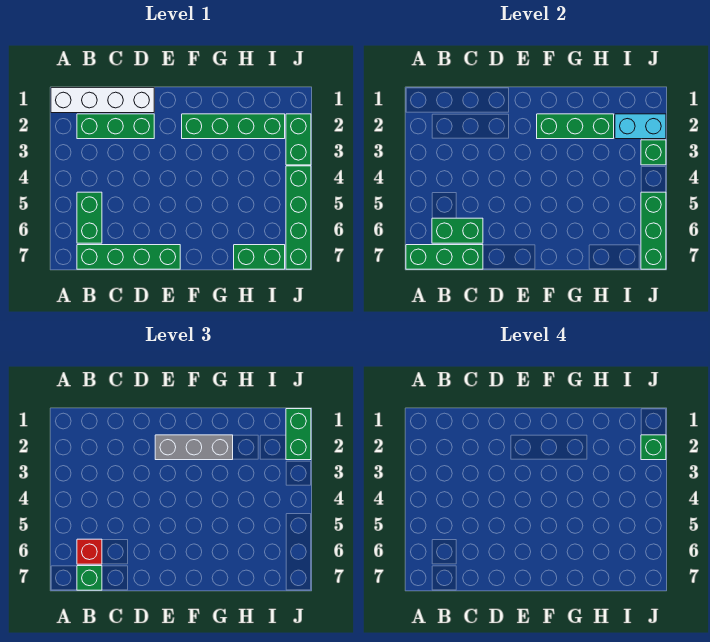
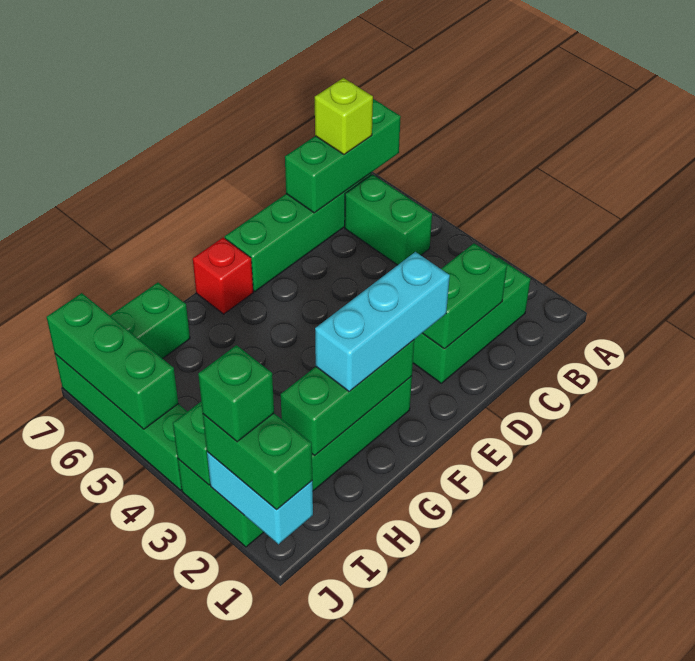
white brick A1:D1 level 1 -> none
green brick B6:C6 level 2 -> green brick C2:D2 level 2
red brick B6 level 3 -> red brick F7 level 1
green brick B7 level 3 -> lime brick B7 level 3
grey brick E2:G2 level 3 -> cyan brick E2:G2 level 3
cyan brick I2:J2 level 2 -> cyan brick J1:J2 level 2

